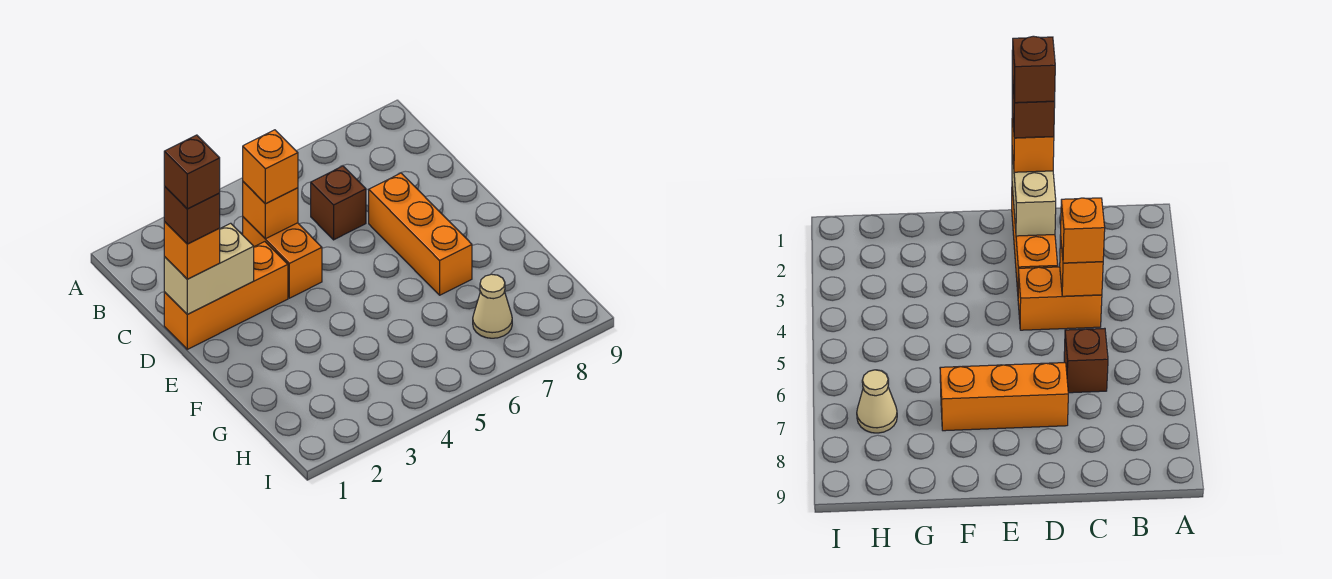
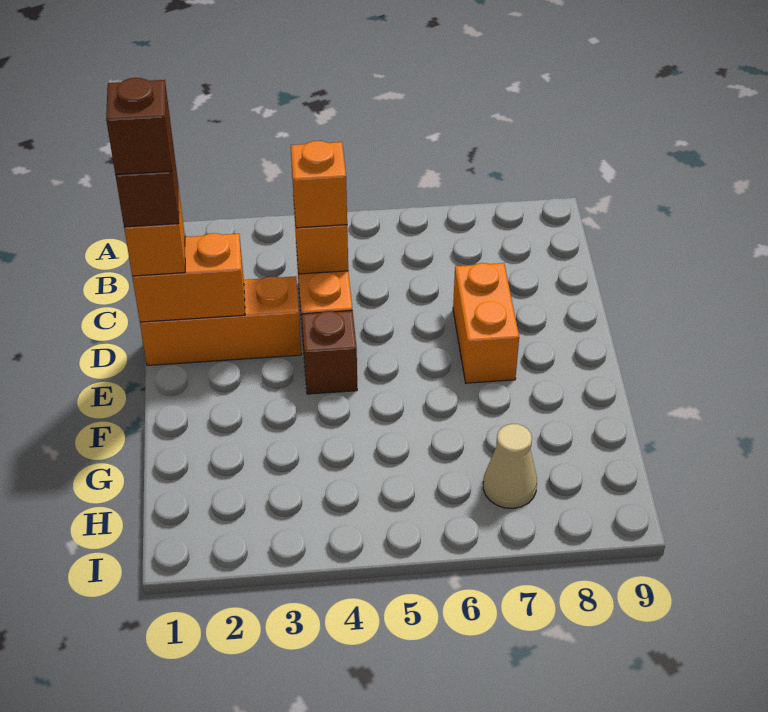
brown brick C6 level 1 -> brown brick E4 level 1
tan brick D1:D2 level 2 -> orange brick D1:D2 level 2
orange brick D7:F7 level 1 -> orange brick D7:E7 level 1

